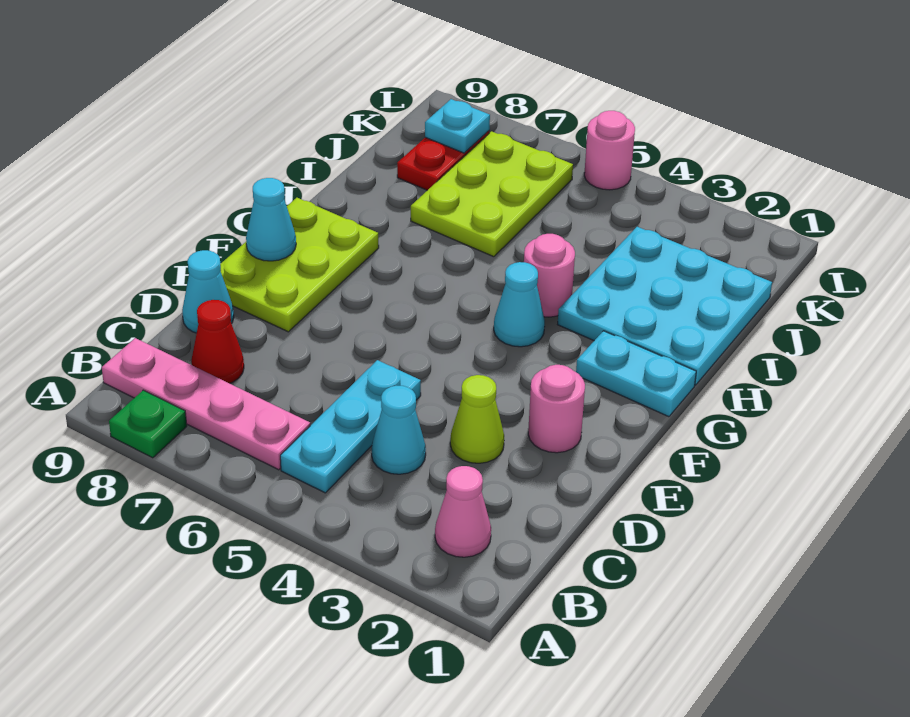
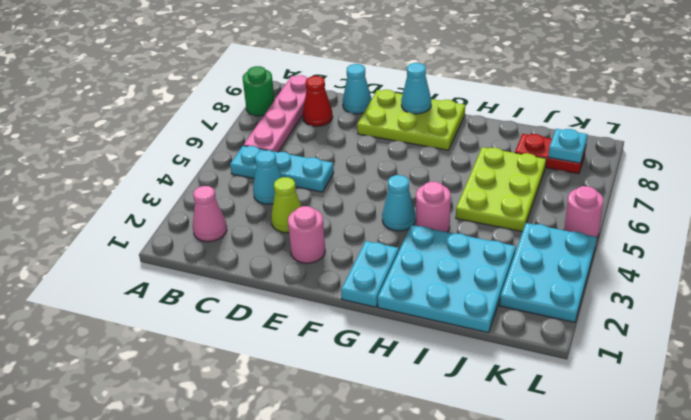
green plate A8 level 1 -> green round brick A8 level 1
lime plate I6:K7 level 1 -> lime plate I5:J7 level 1
none -> cyan plate K2:L4 level 1

